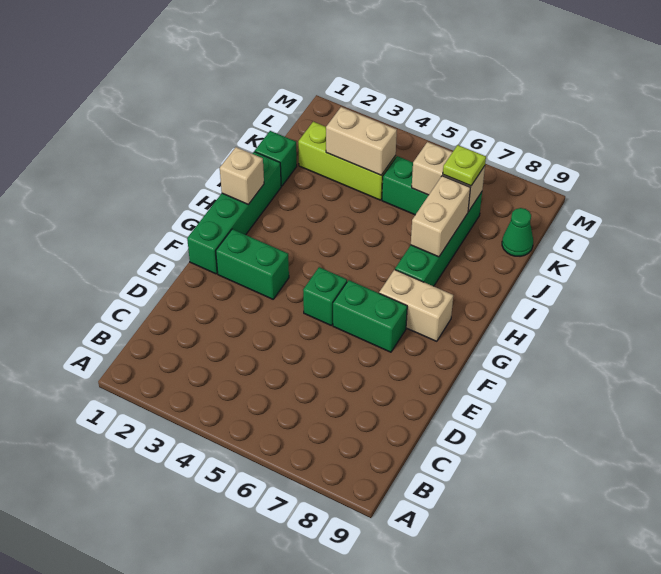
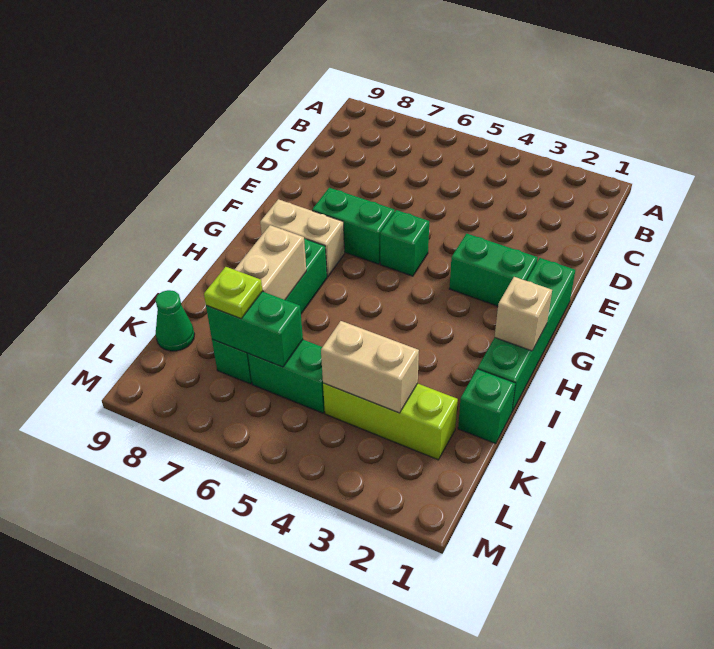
tan brick K6:K7 level 2 -> green brick K6:K7 level 2

